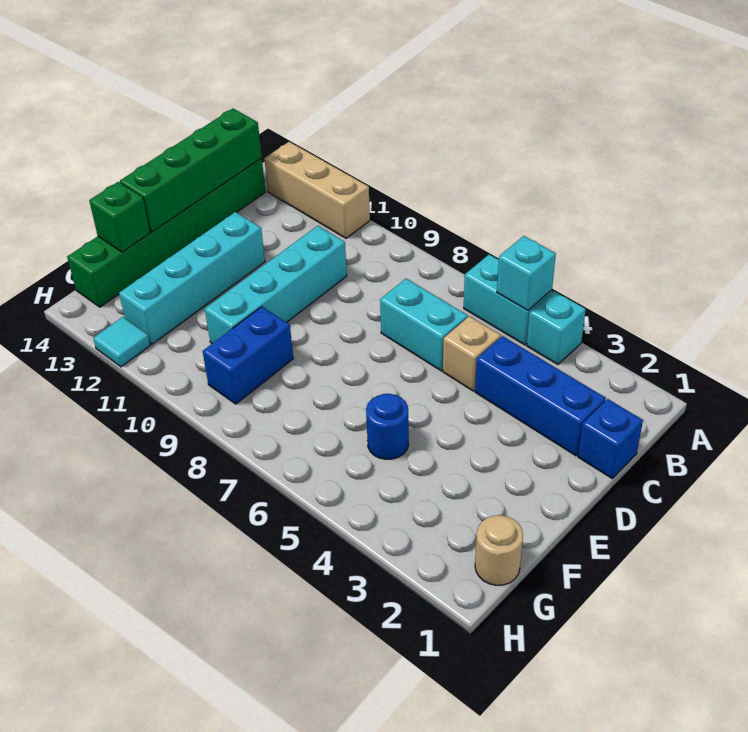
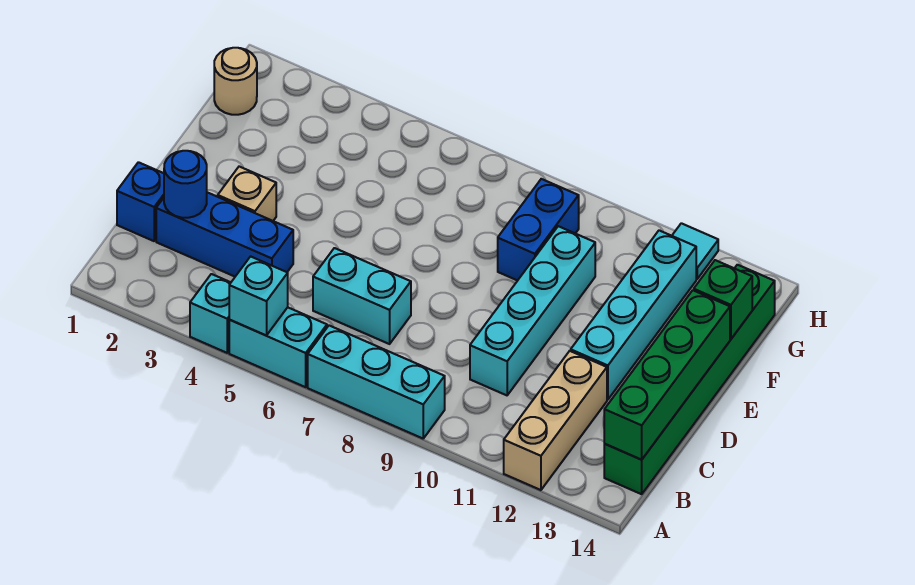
none -> cyan brick A7:A9 level 1
tan brick A11:A13 level 1 -> tan brick A12:C12 level 1
tan brick C5 level 1 -> tan brick D3 level 1
blue round brick F5 level 1 -> blue round brick C2 level 2

